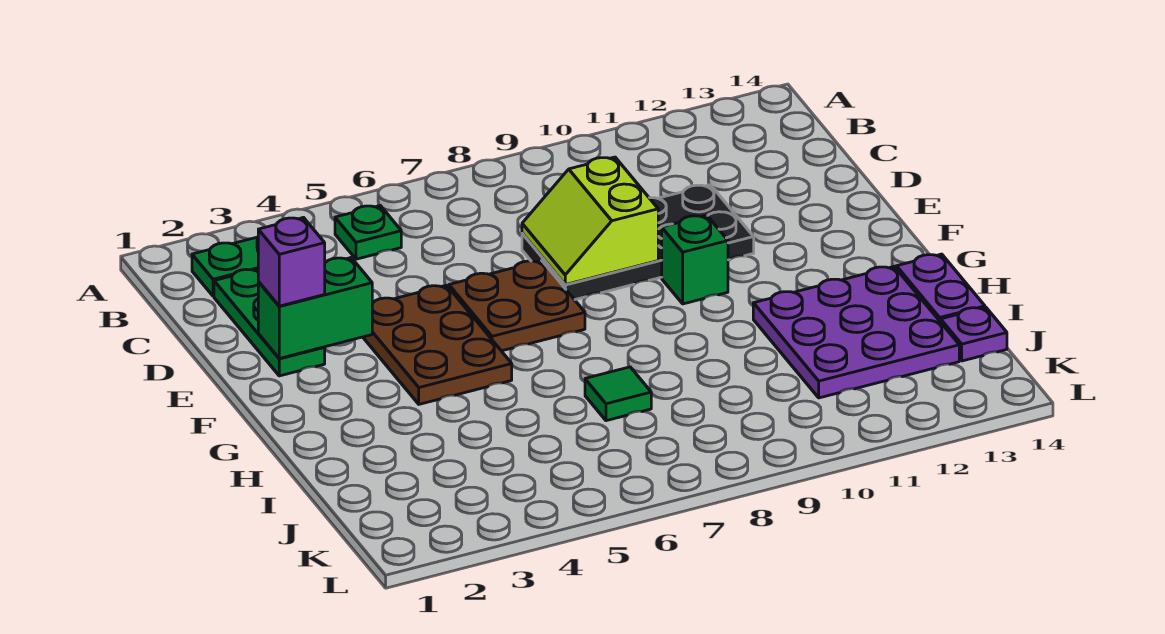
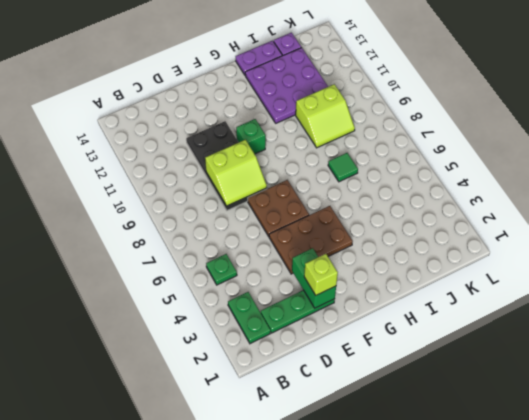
purple brick E2 level 3 -> lime brick E2 level 3
none -> lime slope I9:J10 level 1 top 10

